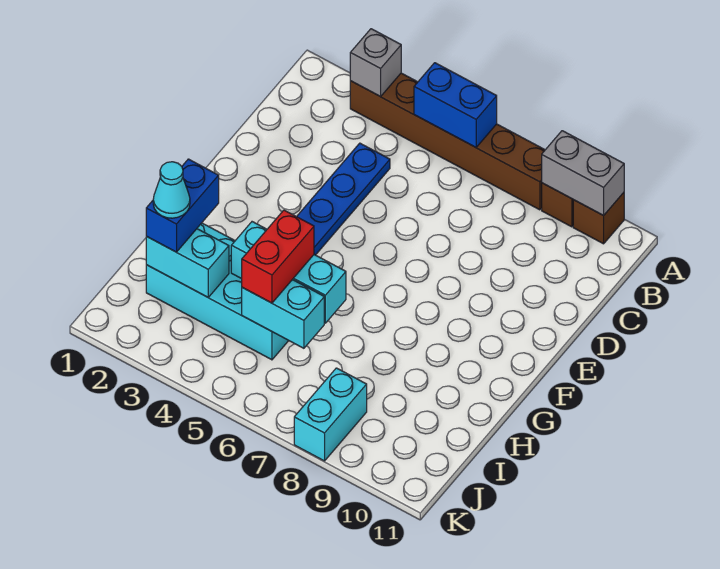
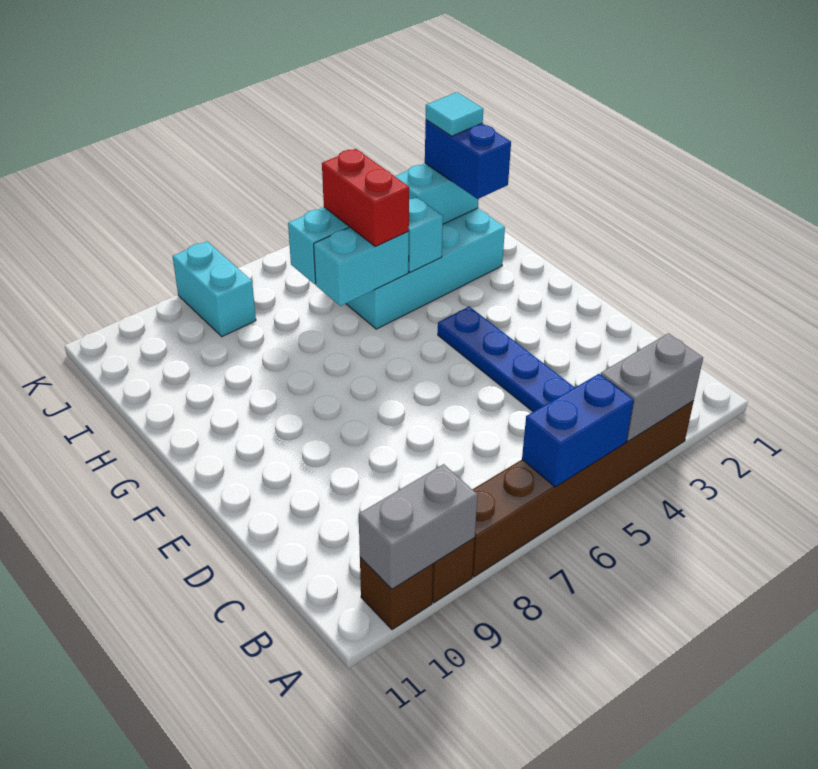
grey brick A3 level 2 -> grey brick A3:A4 level 2
cyan cone I2 level 4 -> cyan tile I2 level 4

